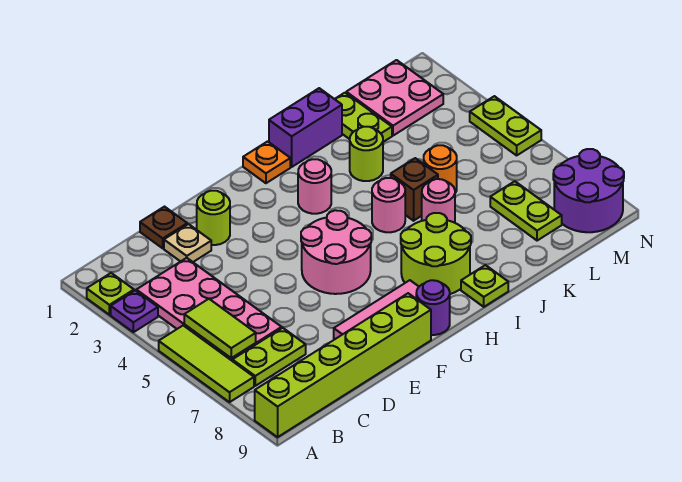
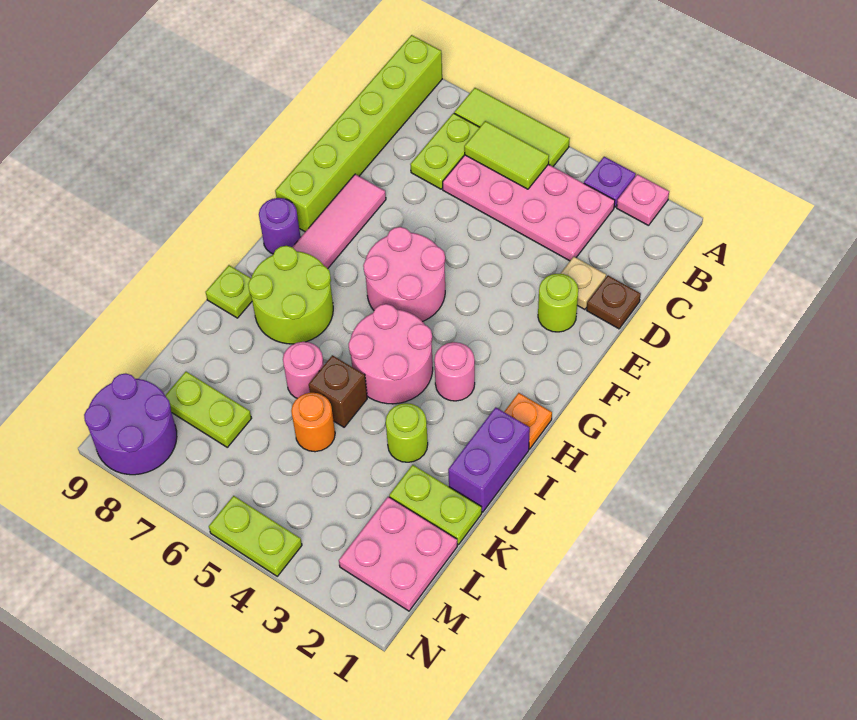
lime plate A2 level 1 -> pink plate A2 level 1
pink round brick I5 level 1 -> pink round brick H4:I5 level 1

